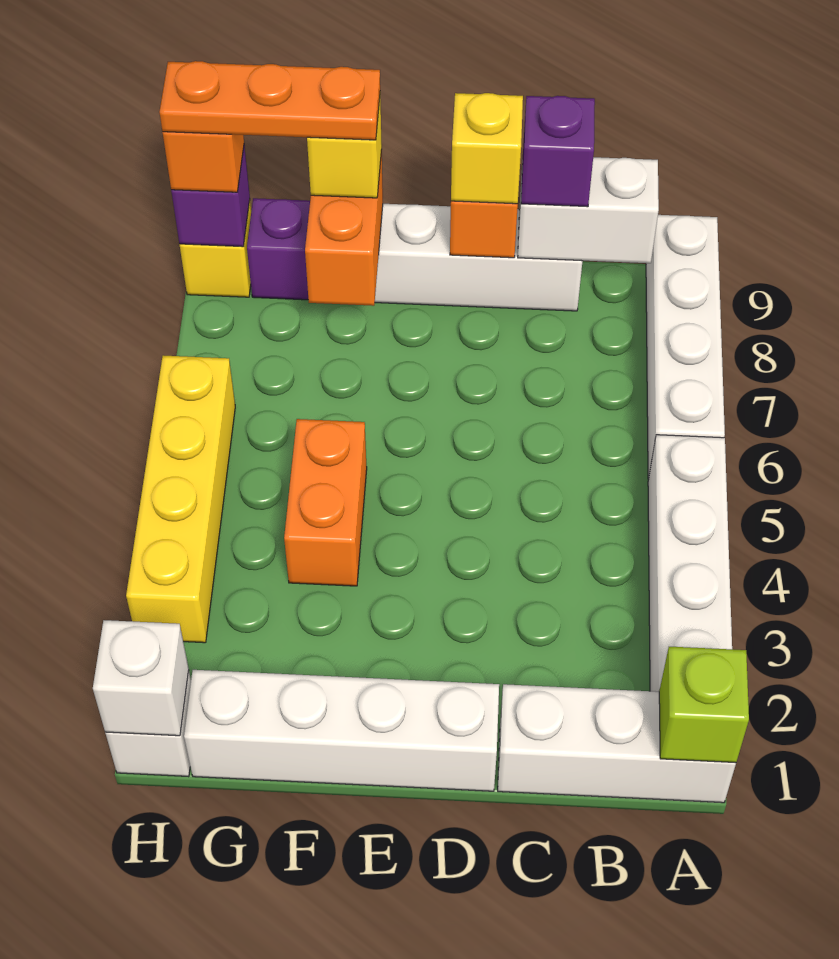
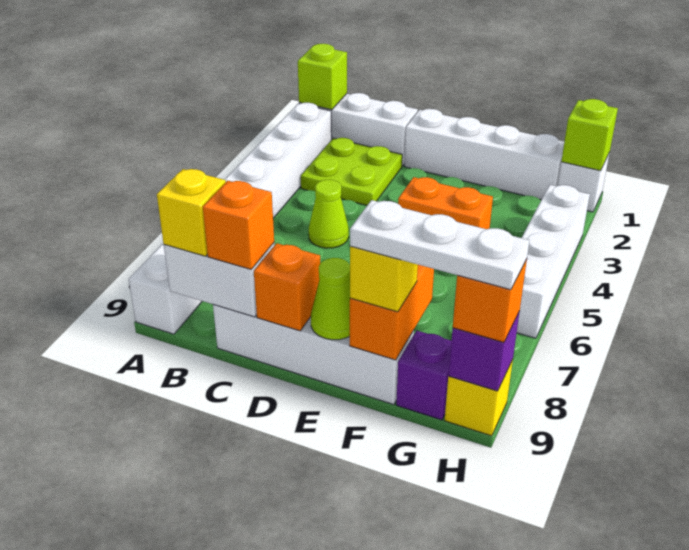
none -> lime plate B2:C3 level 1
none -> lime cone C5 level 1
purple brick C9 level 3 -> orange brick C9 level 3
yellow brick D9 level 3 -> yellow brick B9 level 3
none -> lime cone E9 level 2
orange brick F4:F5 level 1 -> orange brick E4:F4 level 1
orange plate F9:H9 level 4 -> white plate F9:H9 level 4
white brick H1 level 2 -> lime brick H1 level 2
yellow brick H3:H6 level 1 -> white brick H3:H6 level 1

